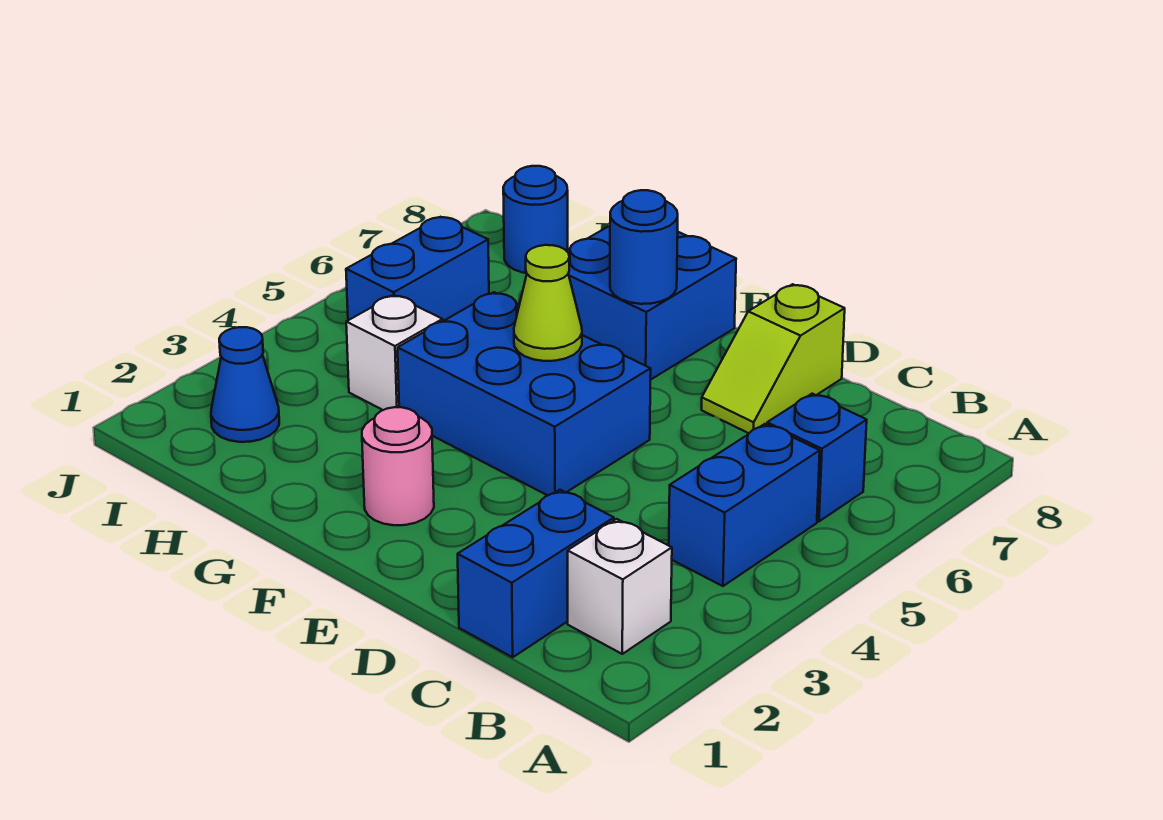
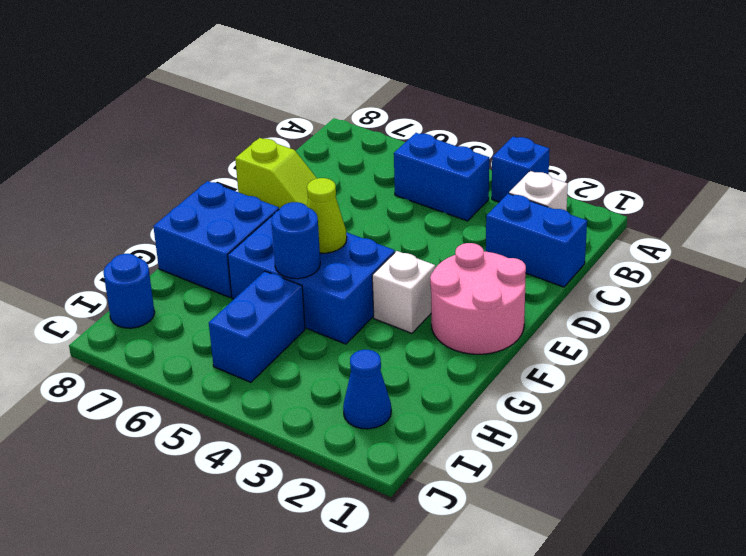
blue brick B6 level 1 -> blue brick A3 level 1
blue brick E4:G5 level 1 -> blue brick F4:G6 level 1
pink round brick F2 level 1 -> pink round brick E1:F2 level 1
blue round brick F7 level 2 -> blue round brick G5 level 2
white brick H4 level 1 -> white brick F3 level 1
blue brick I5:I6 level 1 -> blue brick H5:I5 level 1

